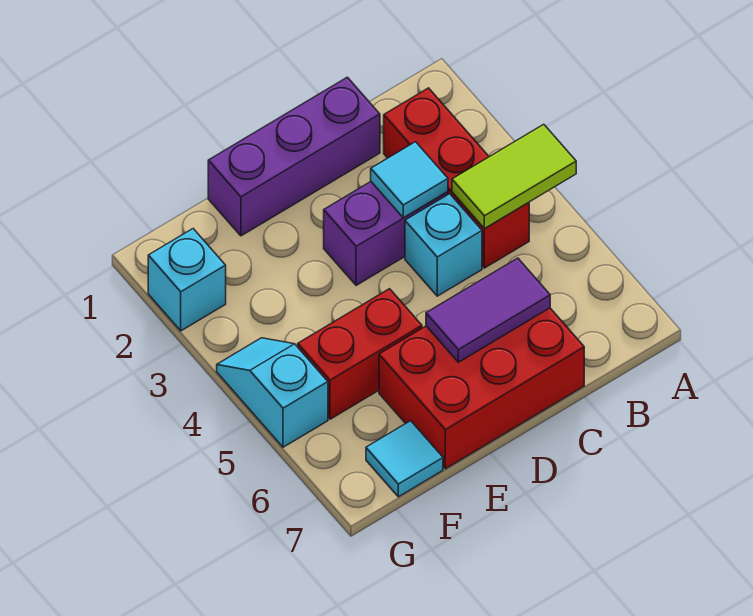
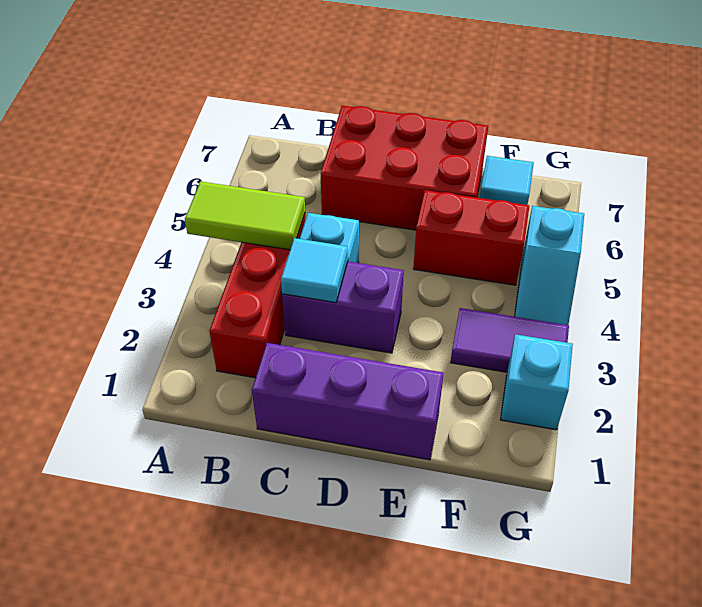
purple tile C6:D6 level 2 -> purple tile F3:G3 level 1

